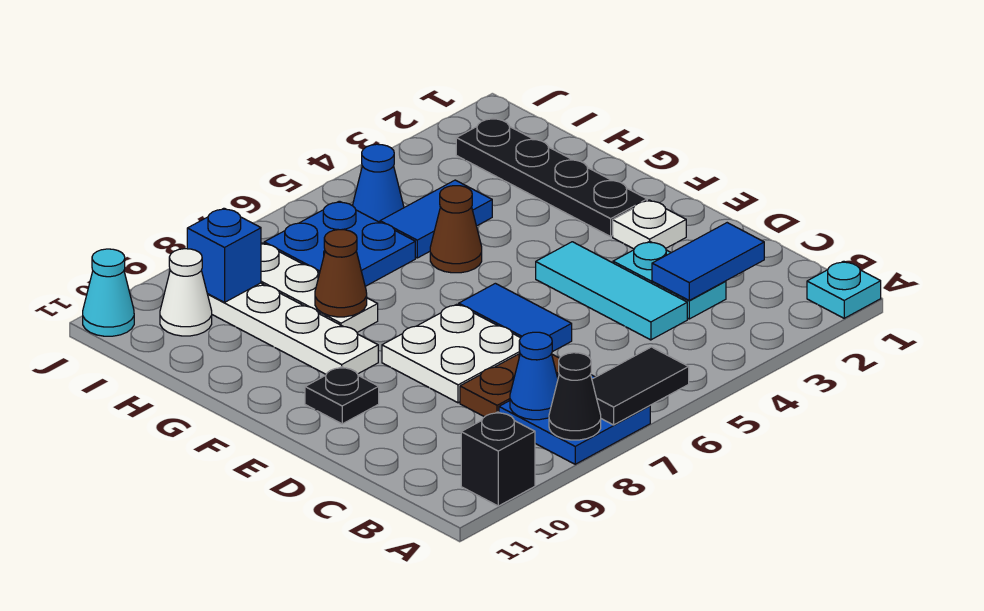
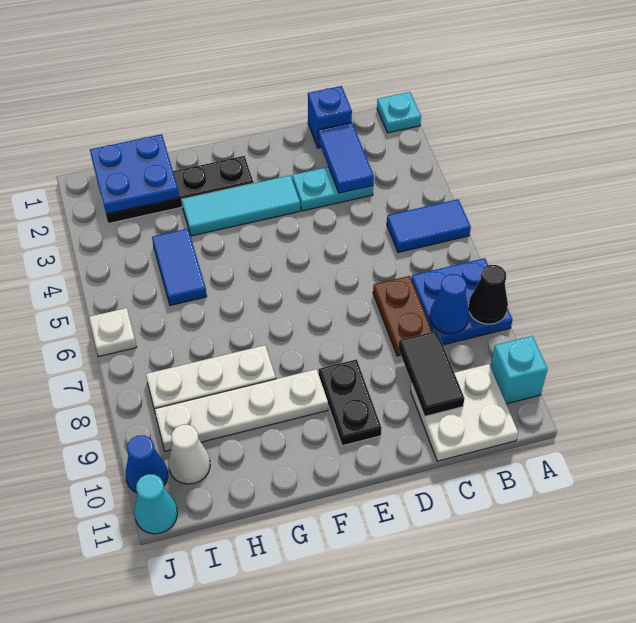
black tile A6:A7 level 2 -> black tile C9:C10 level 2
black brick A10 level 1 -> cyan brick A10 level 1
cyan tile C4:E4 level 1 -> cyan tile E3:G3 level 1
blue tile D6:E6 level 1 -> blue tile A5:B5 level 1
white plate D7:E8 level 1 -> white plate B10:C11 level 1
white plate E2 level 1 -> white plate J6 level 1
black plate E10 level 1 -> black plate E9:E10 level 1
brown cone G5 level 1 -> none
brown cone G8 level 2 -> none
blue plate H6:I7 level 1 -> blue plate H1:I2 level 2
blue cone I5 level 1 -> blue cone J10 level 1
blue brick I9 level 2 -> blue brick C1 level 1

